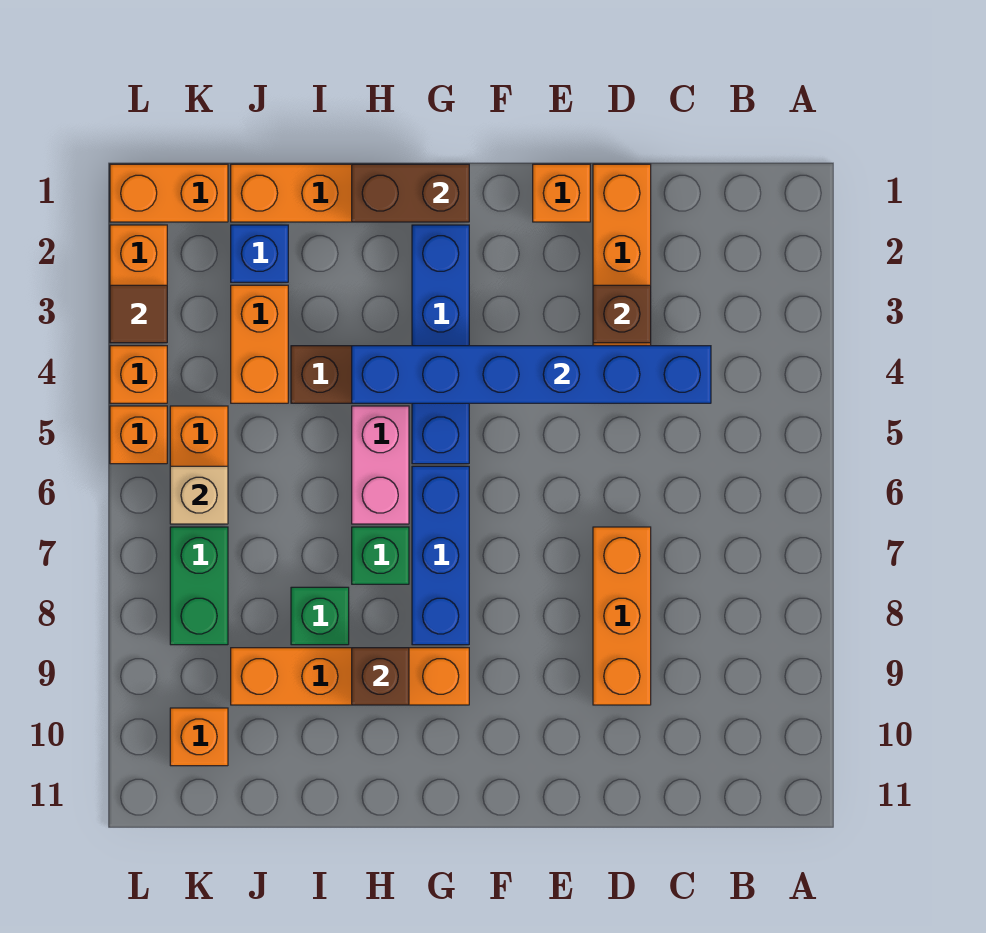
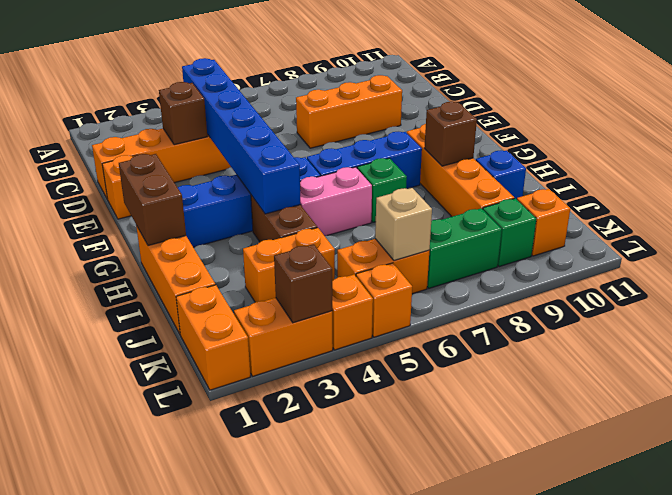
green brick I8 level 1 -> green brick K9 level 1
blue brick J2 level 1 -> blue brick I10 level 1
brown tile L3 level 2 -> brown brick L3 level 2

